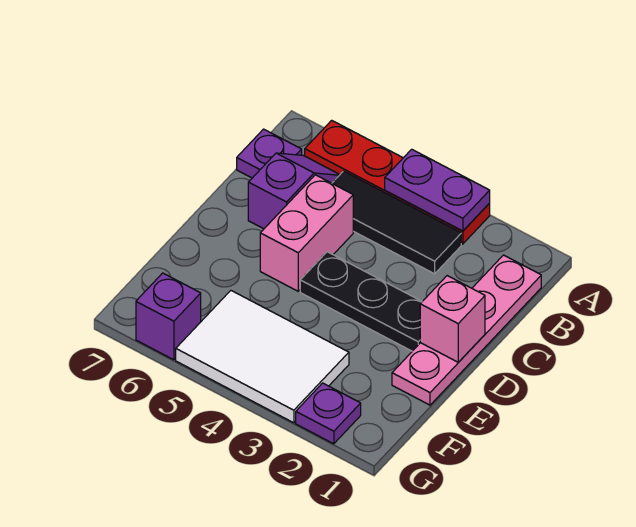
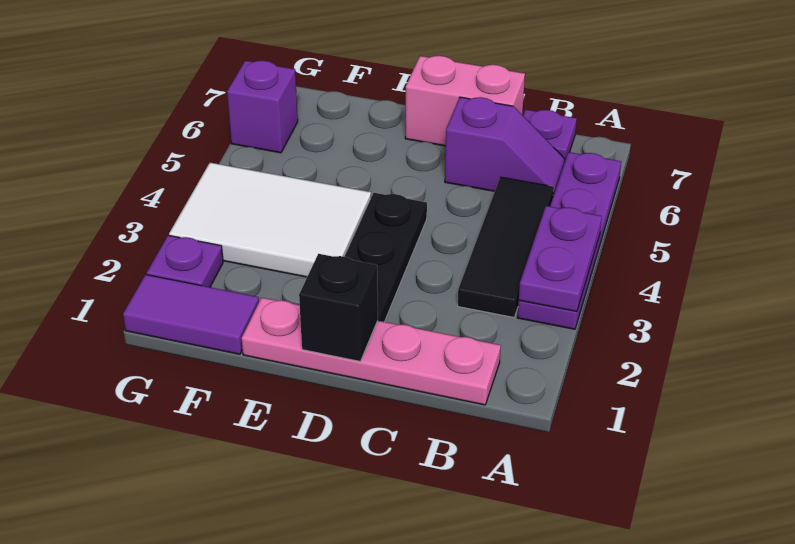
red plate A3:A6 level 1 -> purple plate A3:A6 level 1
pink brick C5:D5 level 1 -> pink brick C7:D7 level 1
pink brick D1 level 2 -> black brick D1 level 2
none -> purple tile F1:G1 level 1
white tile F3:G5 level 1 -> white tile E3:G4 level 1

